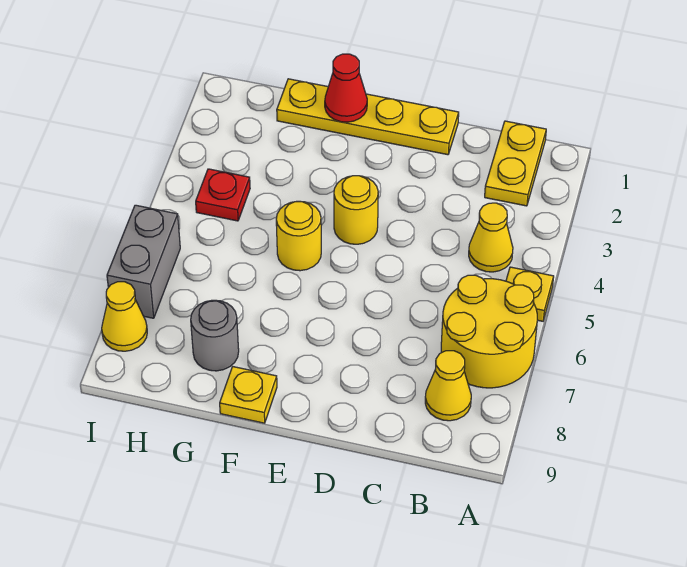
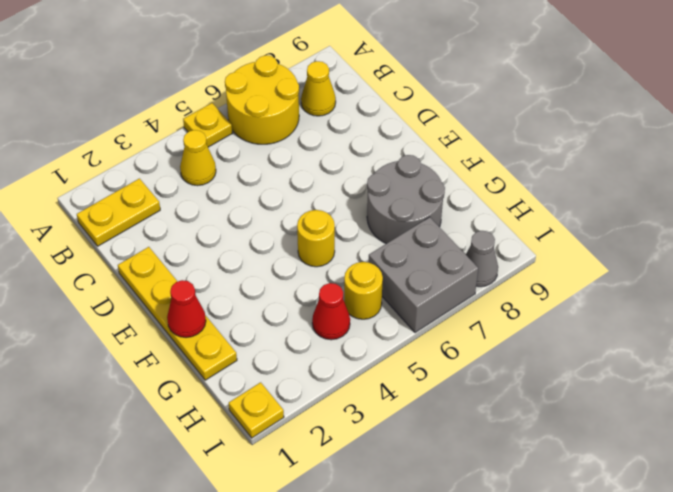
yellow round brick E4 level 1 -> yellow round brick H5 level 1
yellow plate F9 level 1 -> yellow plate I1 level 1
grey round brick G8 level 1 -> grey round brick F7:G8 level 1
red plate H4 level 1 -> red cone H4 level 1
grey brick I6:I7 level 1 -> grey brick H6:I7 level 1
yellow cone I8 level 1 -> grey cone I8 level 1

